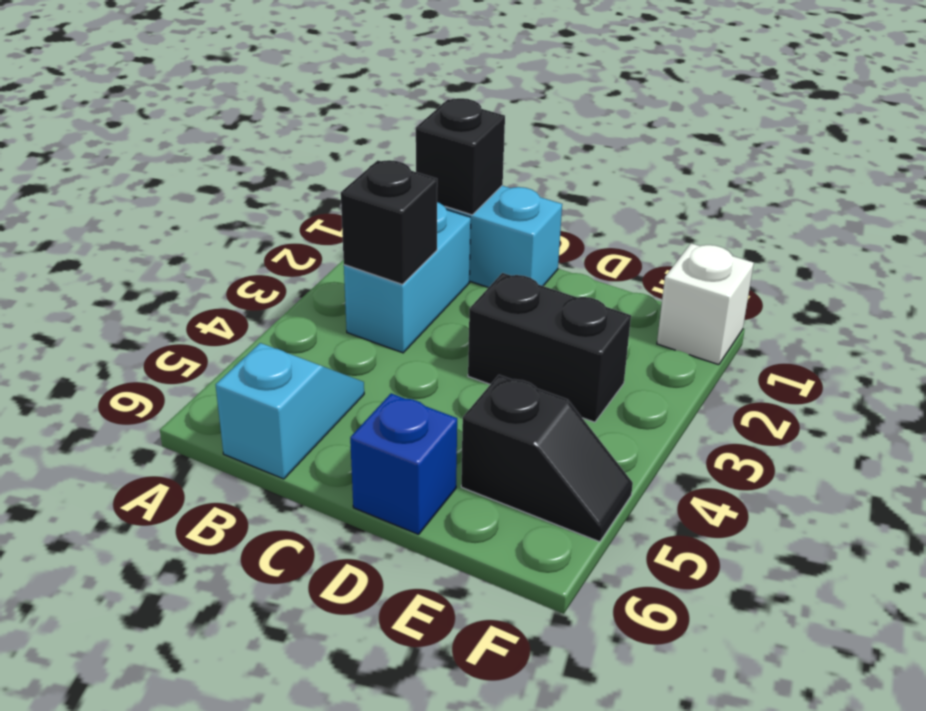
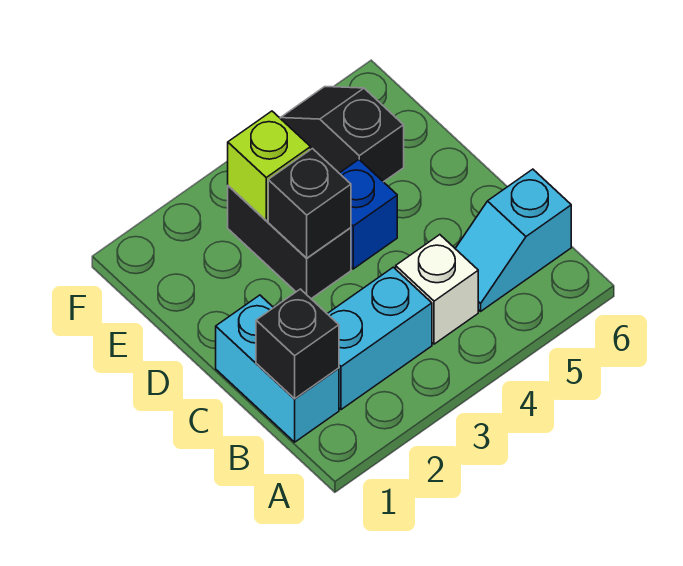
black brick B3 level 2 -> black brick D3 level 2
blue brick D6 level 1 -> blue brick D4 level 1
none -> lime brick E3 level 2
white brick F1 level 1 -> white brick B4 level 1

